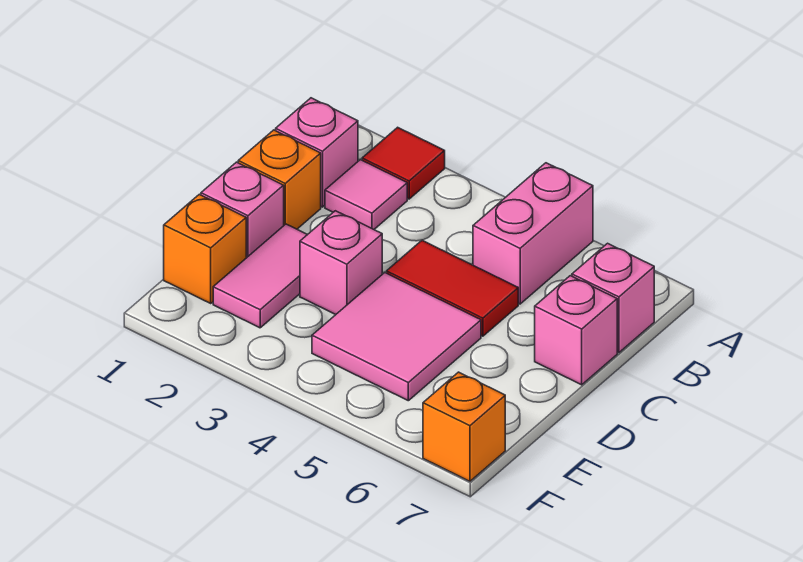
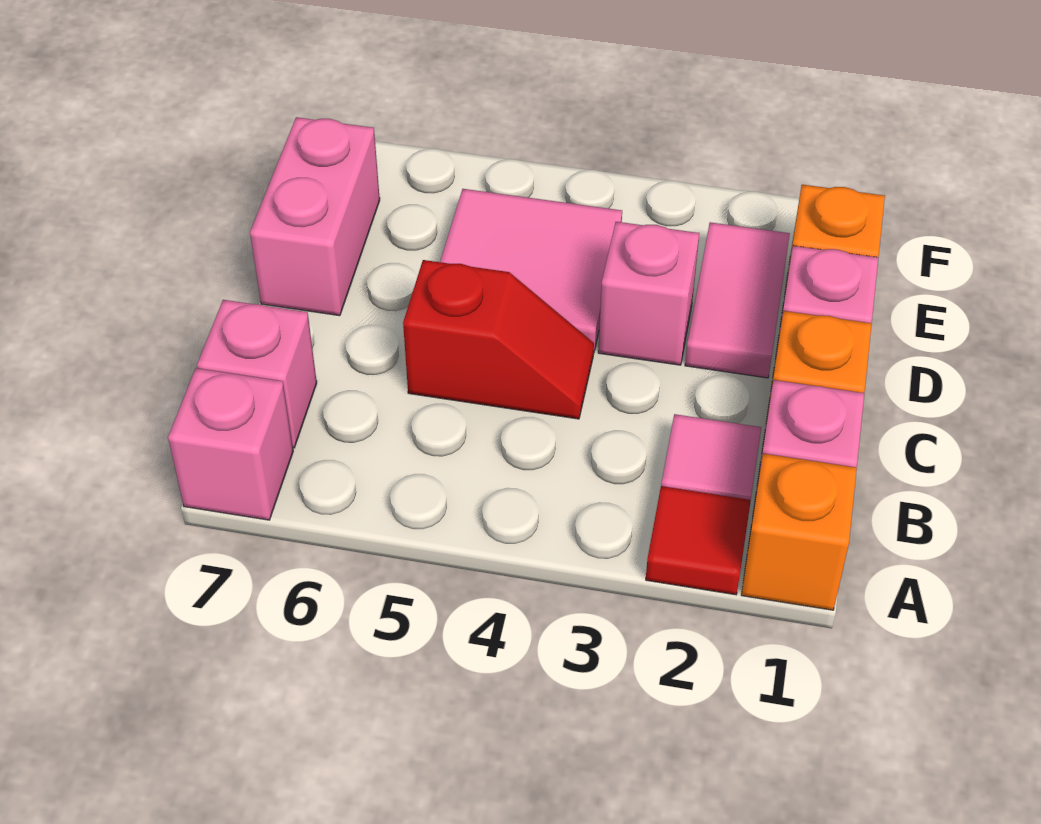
pink brick A5:B5 level 1 -> pink brick D7:E7 level 1
red tile C4:C5 level 1 -> red slope C4:C5 level 1 top 5
pink brick C7 level 1 -> pink brick A7 level 1
orange brick F7 level 1 -> orange brick A1 level 1

